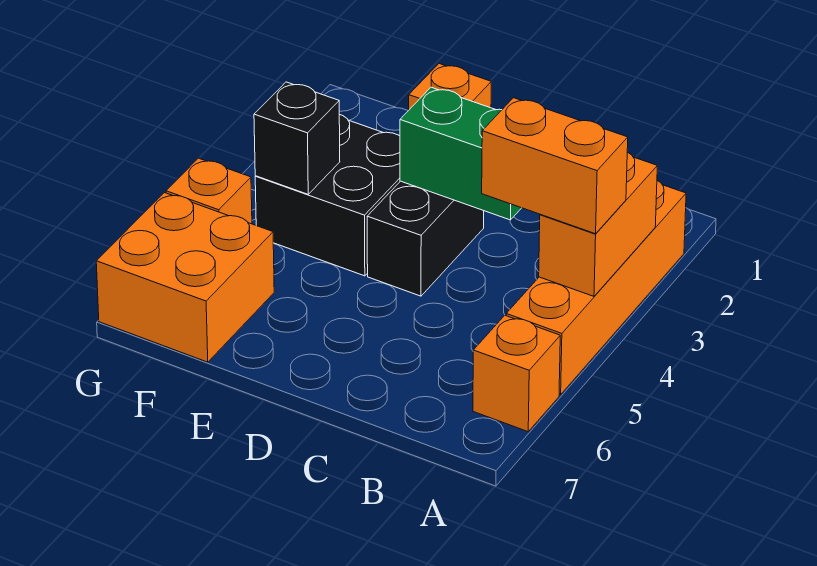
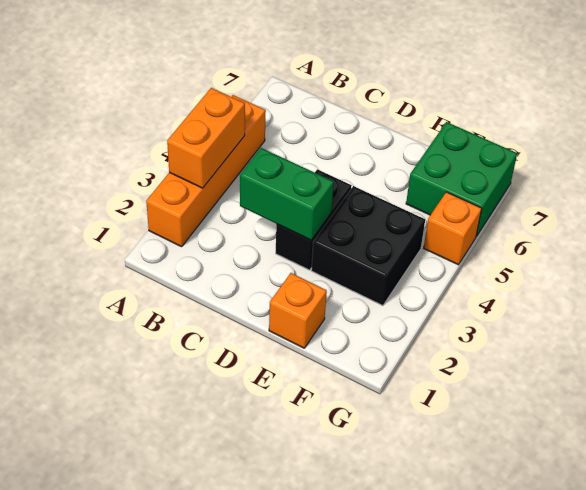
orange brick A4:B4 level 3 -> none
orange brick A6 level 1 -> none
black brick F4 level 2 -> none
orange brick F6:G7 level 1 -> green brick F6:G7 level 1

